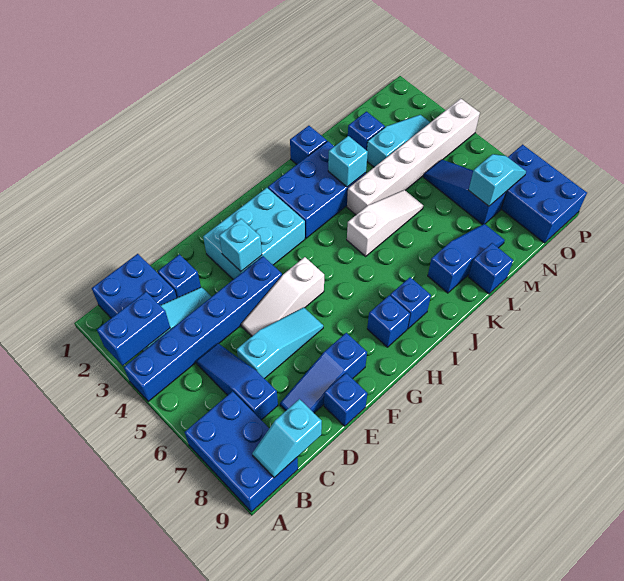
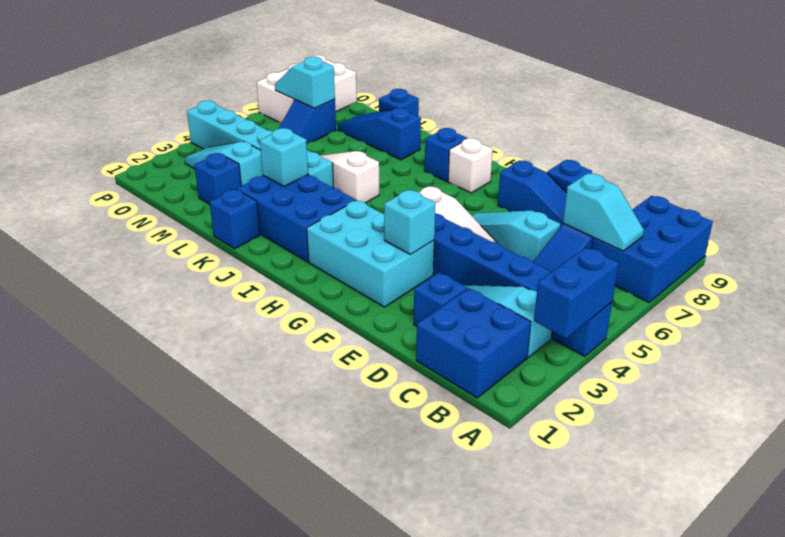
blue brick A3:B3 level 2 -> blue brick A3:A4 level 2
cyan slope B9:C9 level 2 top C -> cyan slope B7:C7 level 2 top C
blue brick H8 level 1 -> white brick H8 level 1
white brick K4:P4 level 1 -> cyan brick K4:P4 level 1
blue slope N5:N7 level 1 top 7 -> blue slope N6:N7 level 1 top 7
blue brick O7:P9 level 1 -> white brick O7:P9 level 1

